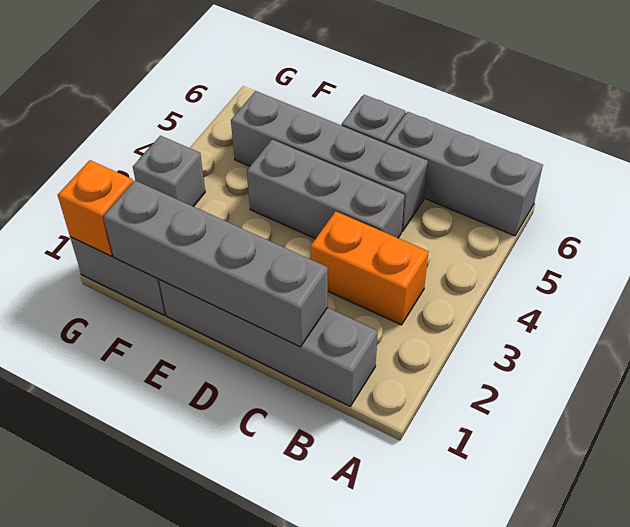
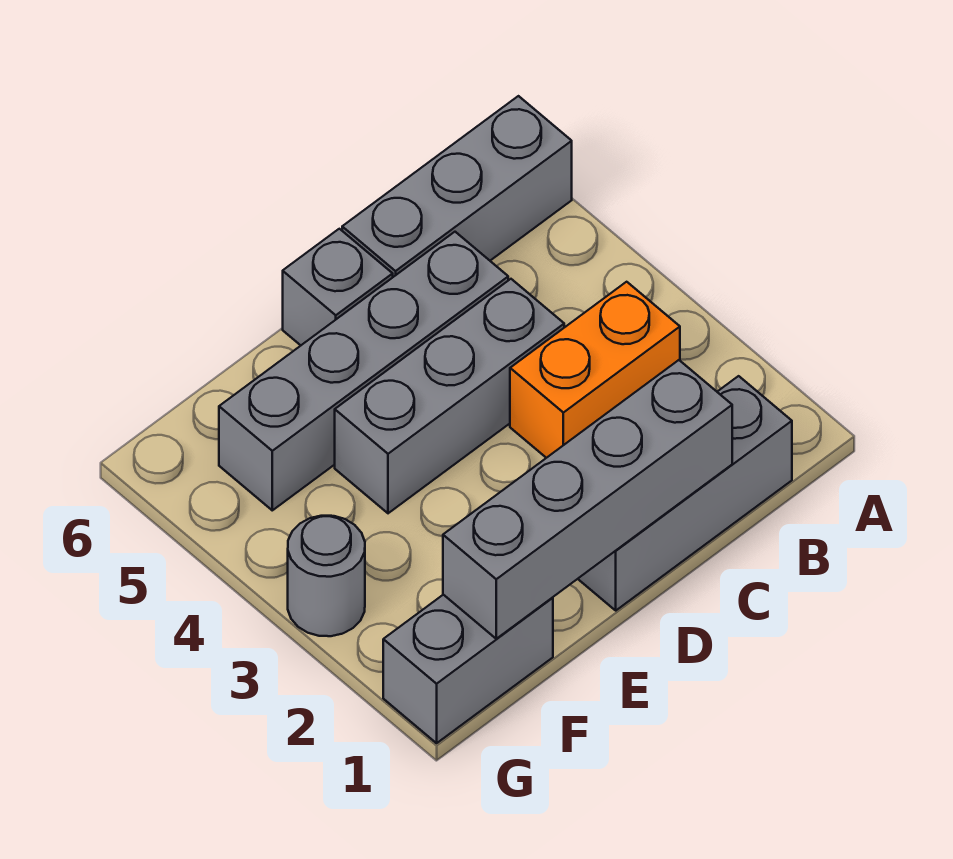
grey brick B1:E1 level 1 -> grey brick B1:D1 level 1
orange brick G1 level 2 -> none
grey brick G3 level 1 -> grey round brick G3 level 1

